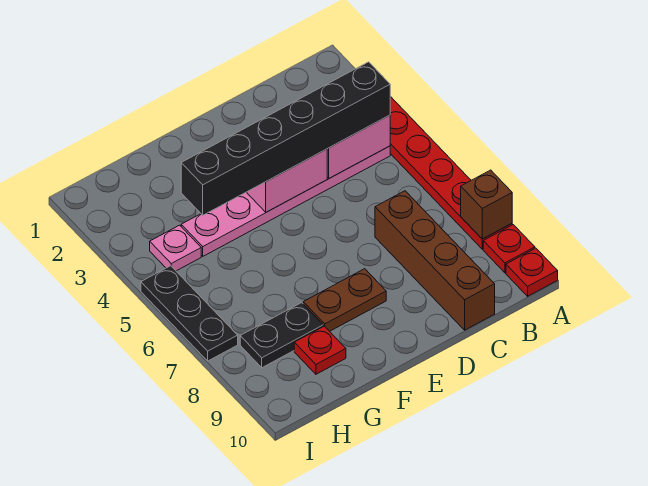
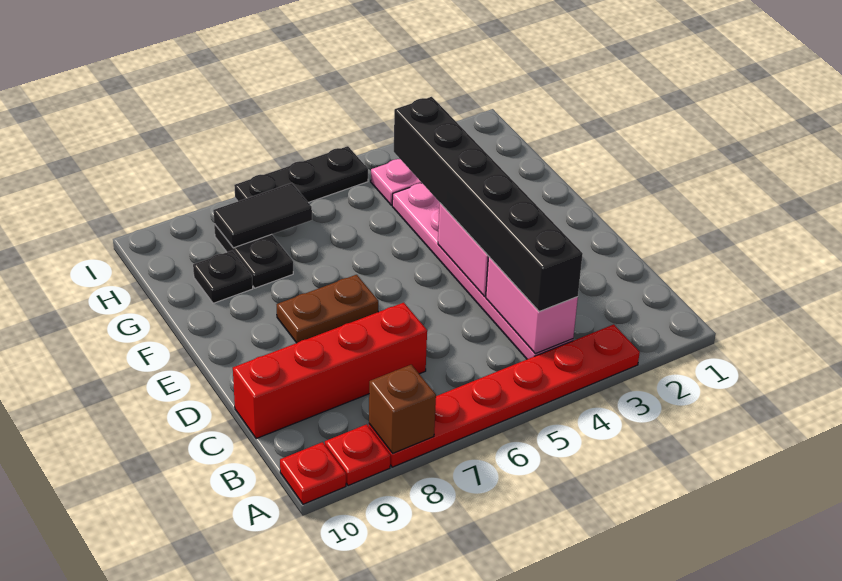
brown brick C7:C10 level 1 -> red brick C7:C10 level 1
brown plate E8:F8 level 1 -> brown plate E7:E8 level 1
red plate G9 level 1 -> black plate G9 level 1
none -> black tile H7:H8 level 2

